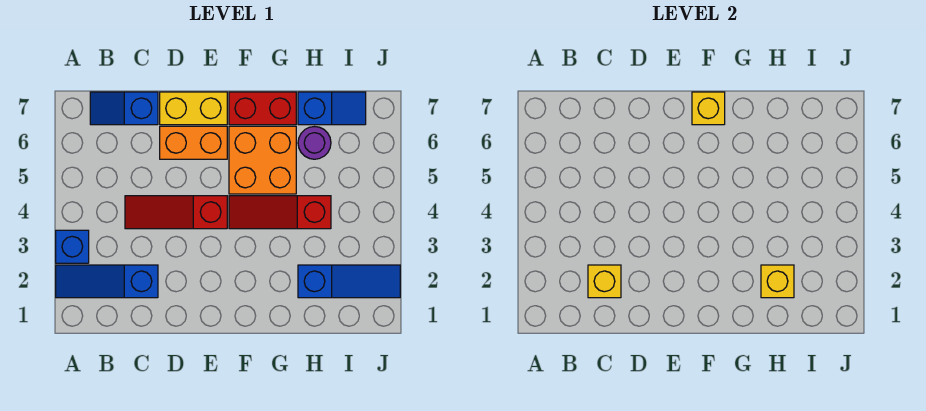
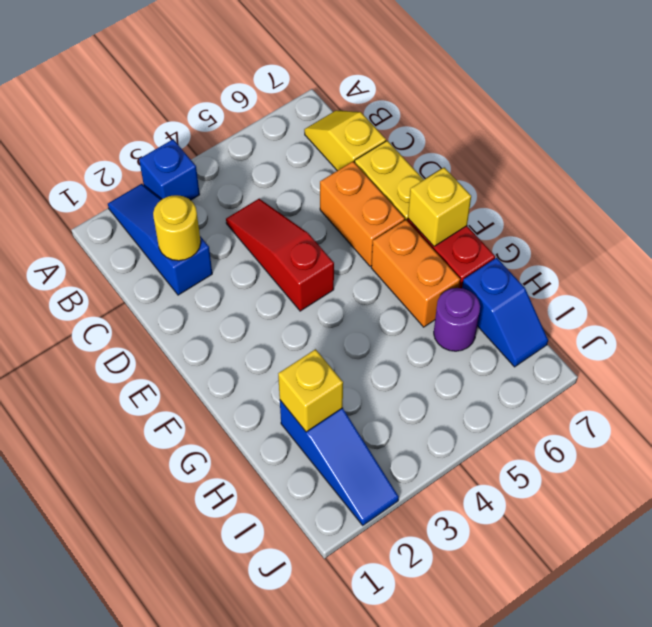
blue slope B7:C7 level 1 top C -> yellow slope B7:C7 level 1 top C
yellow brick C2 level 2 -> yellow round brick C2 level 2
red slope F4:H4 level 1 top H -> none
orange brick F5:G6 level 1 -> orange brick F6:G6 level 1

